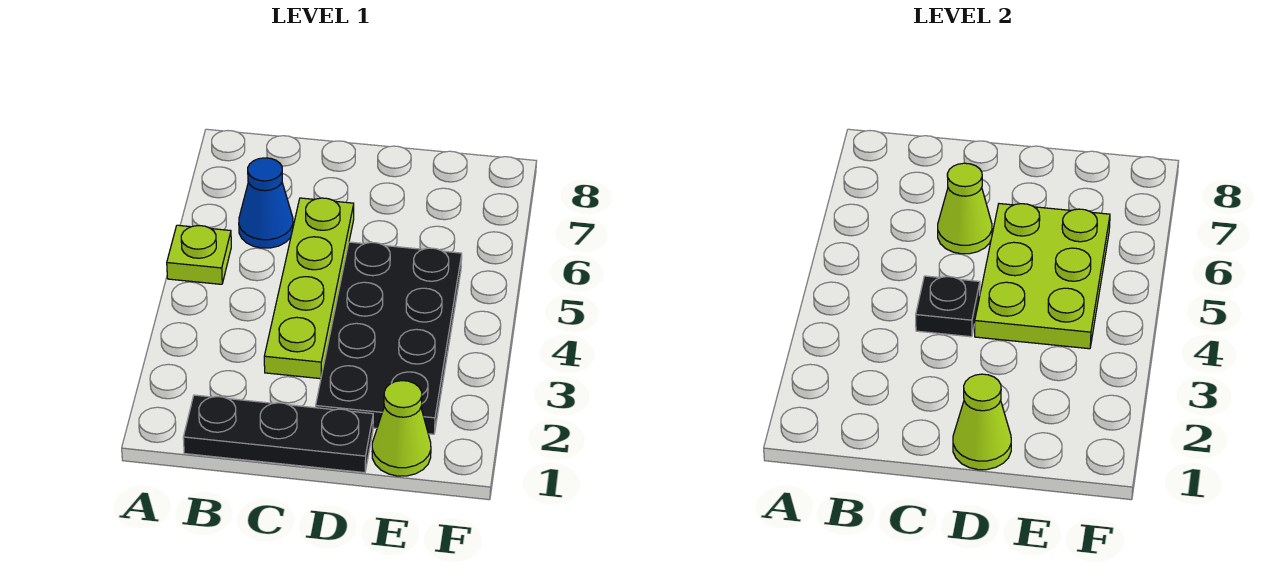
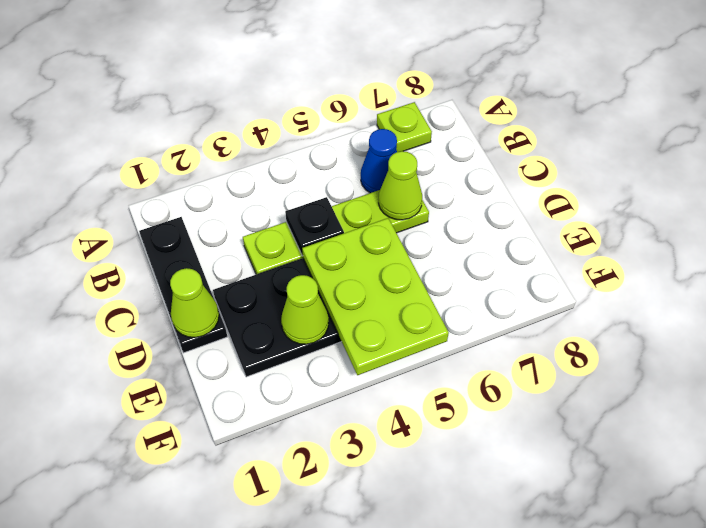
lime plate A5 level 1 -> lime plate A7 level 1
lime plate D4:E6 level 2 -> lime plate D4:F5 level 2
lime cone E1 level 1 -> lime cone E3 level 2

